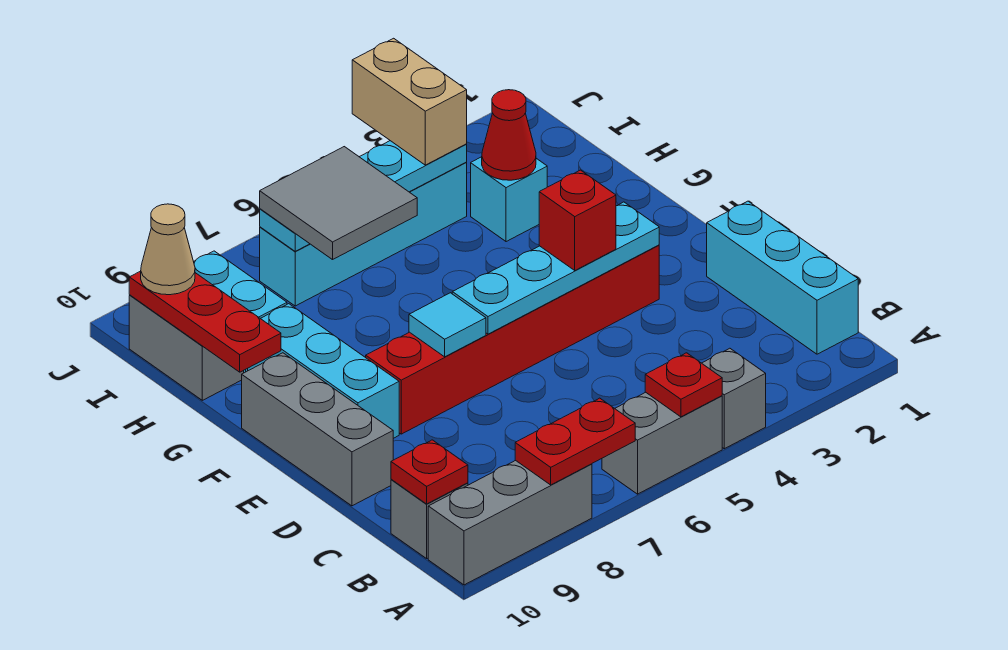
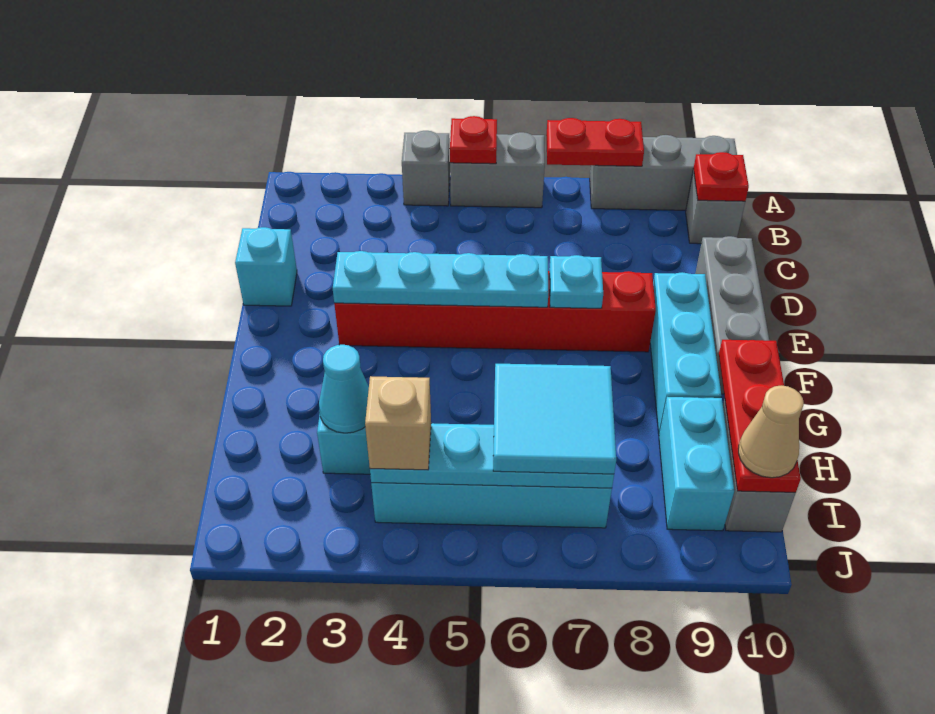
cyan brick B1:D1 level 1 -> cyan brick D1 level 1
red brick E4 level 3 -> none
cyan tile E7 level 2 -> cyan plate E7 level 2
red cone H3 level 2 -> cyan cone H3 level 2
grey tile H6:I7 level 3 -> cyan tile H6:I7 level 3
tan brick I4:J4 level 3 -> tan brick I4 level 3

